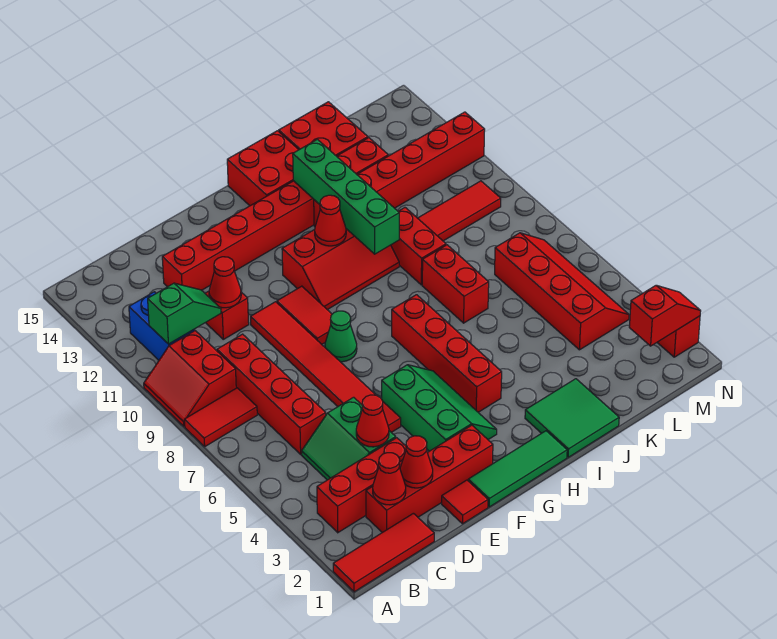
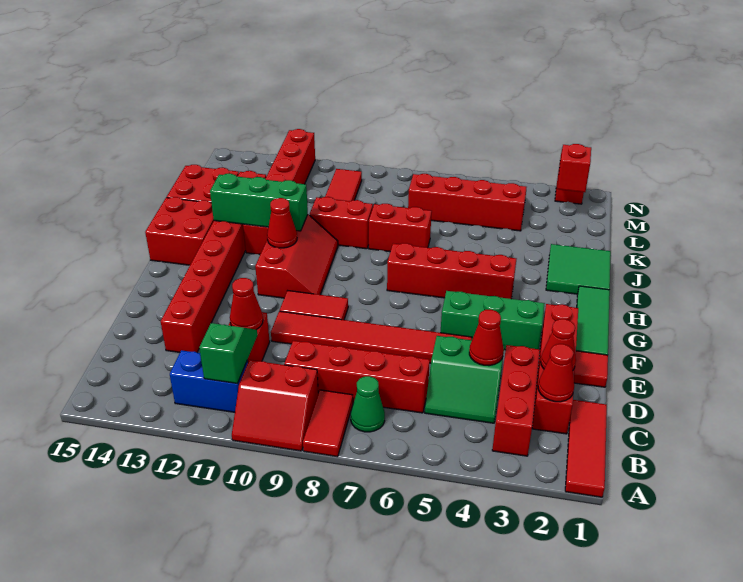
green cone F8 level 1 -> green cone B7 level 1
green brick I10:I13 level 2 -> green brick I11:I13 level 2

